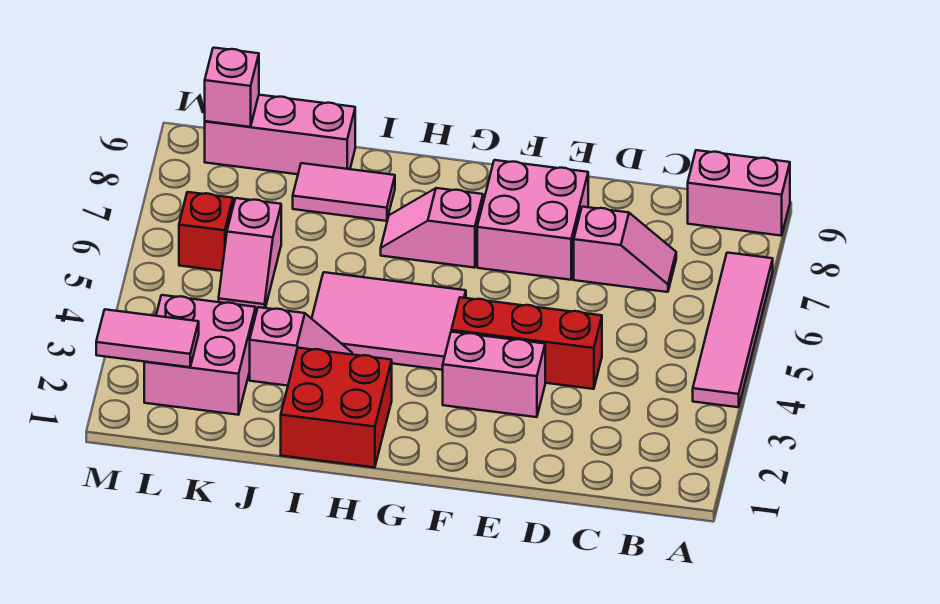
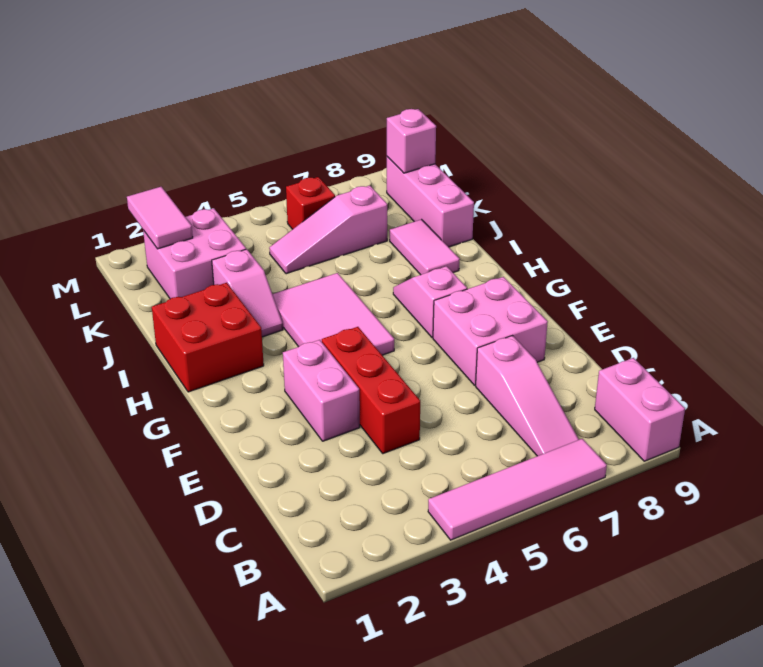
pink slope C7:D7 level 1 top D -> pink slope B7:D7 level 1 top D
pink slope K5:K6 level 1 top 6 -> pink slope K5:K7 level 1 top 7

